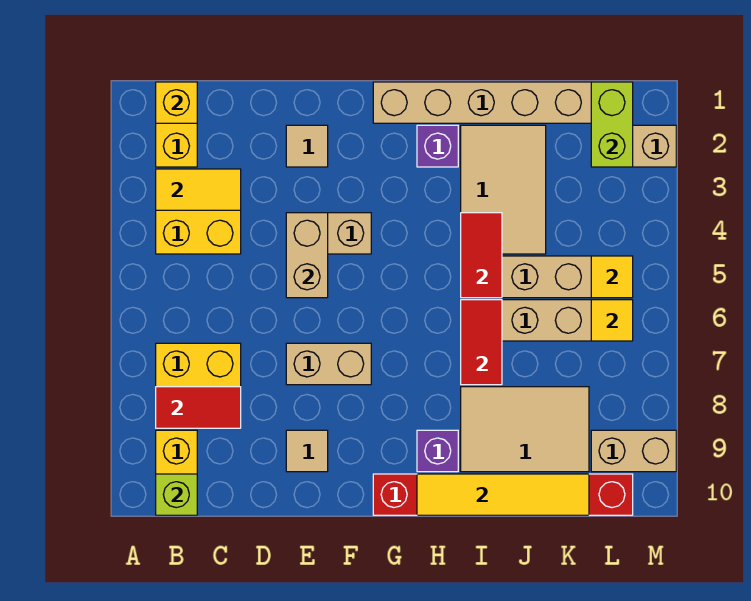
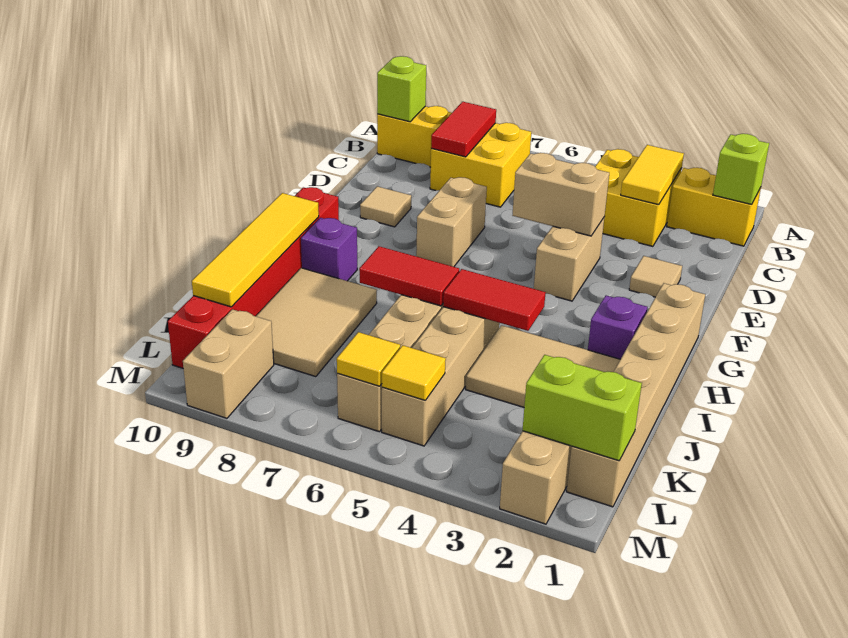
yellow brick B1 level 2 -> lime brick B1 level 2

